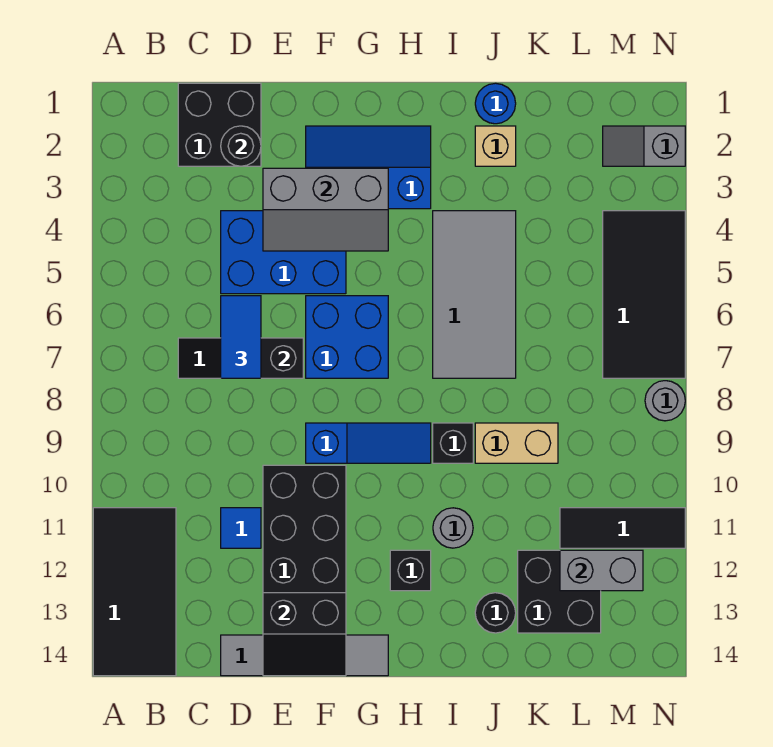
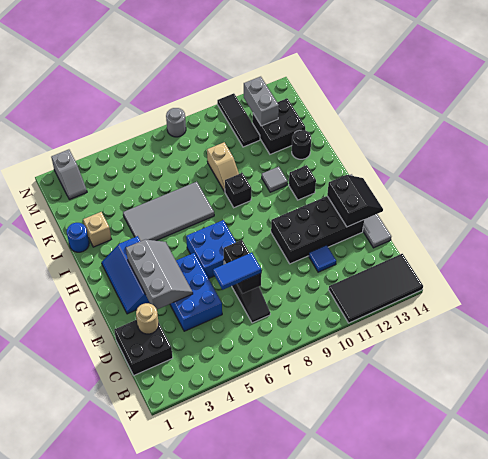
black round brick D2 level 2 -> tan round brick D2 level 2
blue slope F9:H9 level 1 top F -> none
grey round brick I11 level 1 -> grey tile I11 level 1
tan brick J9:K9 level 1 -> tan slope J9:K9 level 1 top K
black tile M4:N7 level 1 -> none

